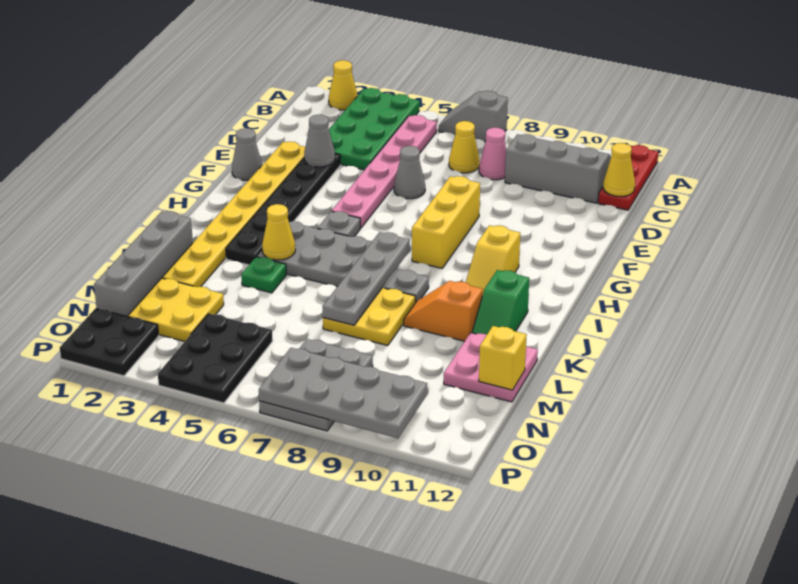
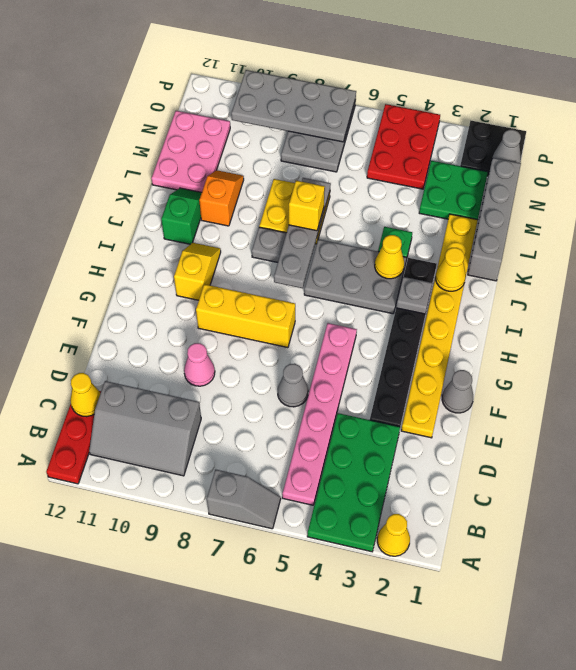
yellow cone C7 level 1 -> yellow cone J2 level 2
pink cone C8 level 1 -> pink cone E9 level 1
grey cone E3 level 2 -> grey cone O1 level 2
yellow brick F8:H8 level 1 -> yellow brick G7:G9 level 1
grey plate H5 level 1 -> grey plate I3 level 2
orange slope K9:K10 level 1 top 10 -> orange slope K10:L10 level 1 top K
pink plate L11:M12 level 1 -> pink plate L11:N12 level 1
yellow plate M2:N3 level 1 -> green plate M2:N3 level 1
yellow brick M12 level 2 -> yellow brick K7 level 3
black plate N4:P5 level 1 -> red plate N4:P5 level 1

